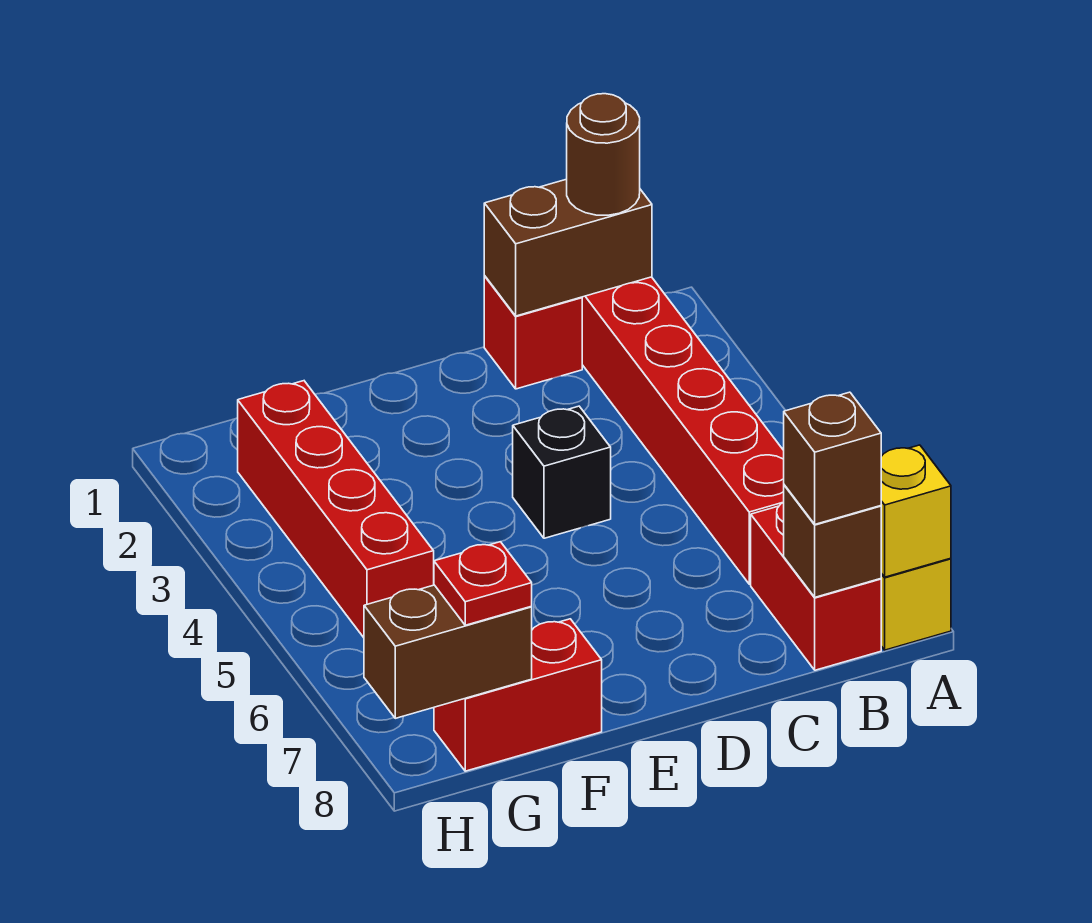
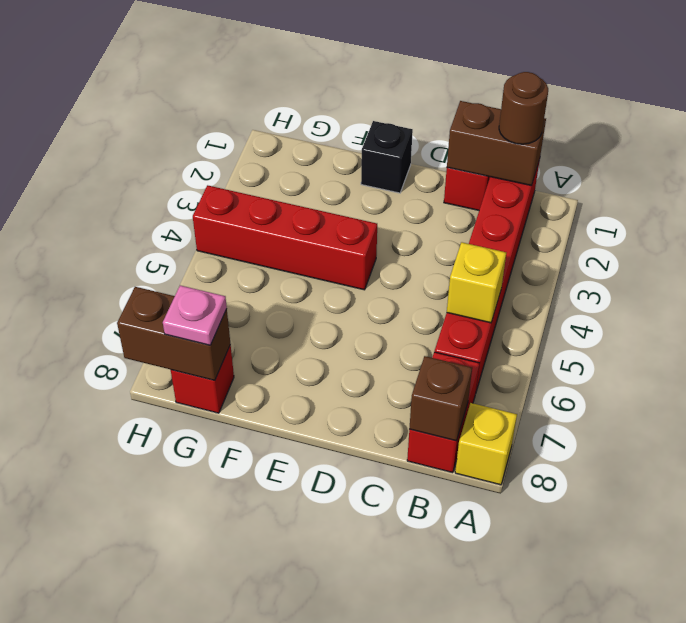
yellow brick A8 level 2 -> yellow brick B5 level 2
brown brick B8 level 3 -> none
black brick D4 level 1 -> black brick E1 level 1
red brick F8:G8 level 1 -> red brick G8 level 1
red brick G2:G5 level 1 -> red brick E4:H4 level 1
red plate G8 level 3 -> pink plate G8 level 3

